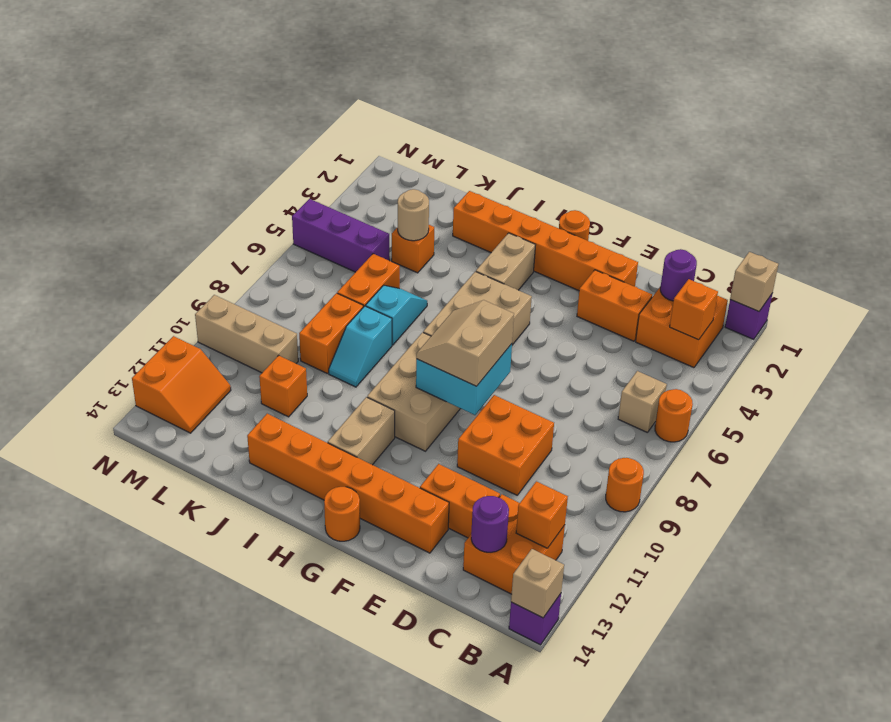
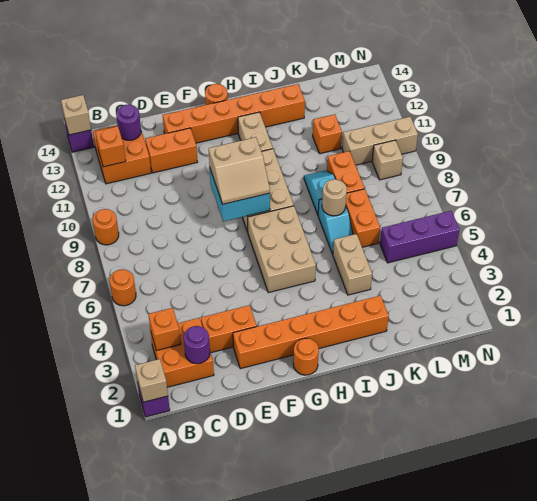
tan brick B6 level 1 -> tan brick M9 level 1
orange brick D9:E10 level 1 -> none
tan slope F8:G9 level 3 top F -> tan slope F8:G9 level 3 top 9
tan brick H3:H4 level 1 -> tan brick J4:J5 level 1
orange brick K4 level 1 -> none
tan round brick K4 level 2 -> tan round brick J7 level 2
orange slope M12:N13 level 1 top N -> none

